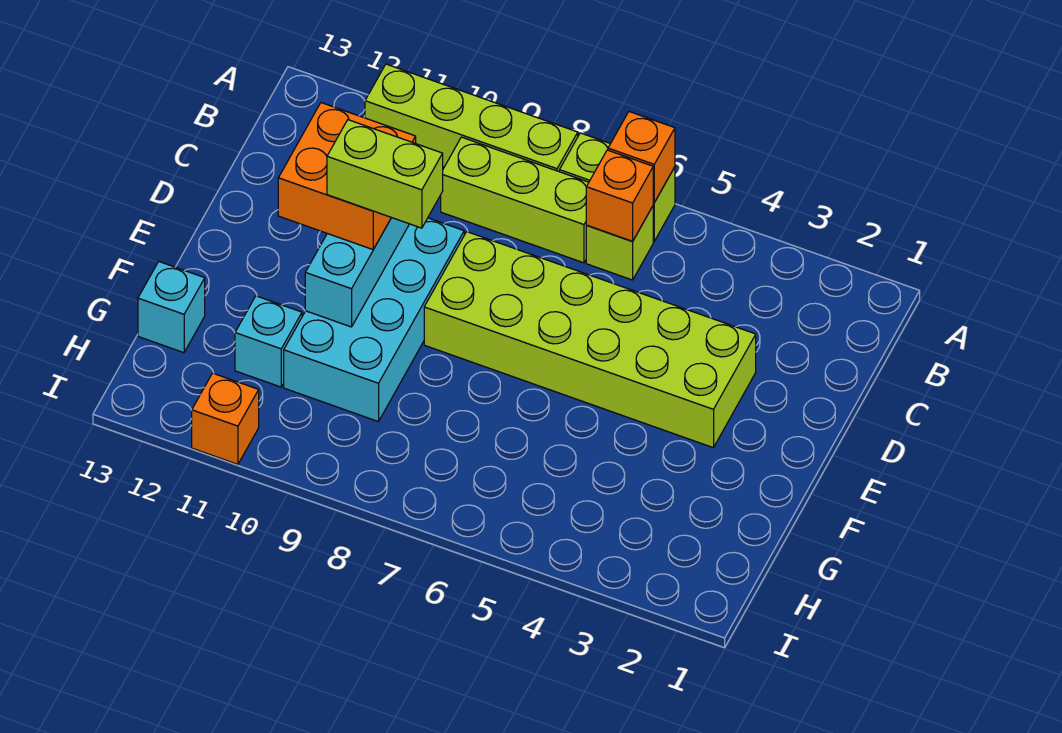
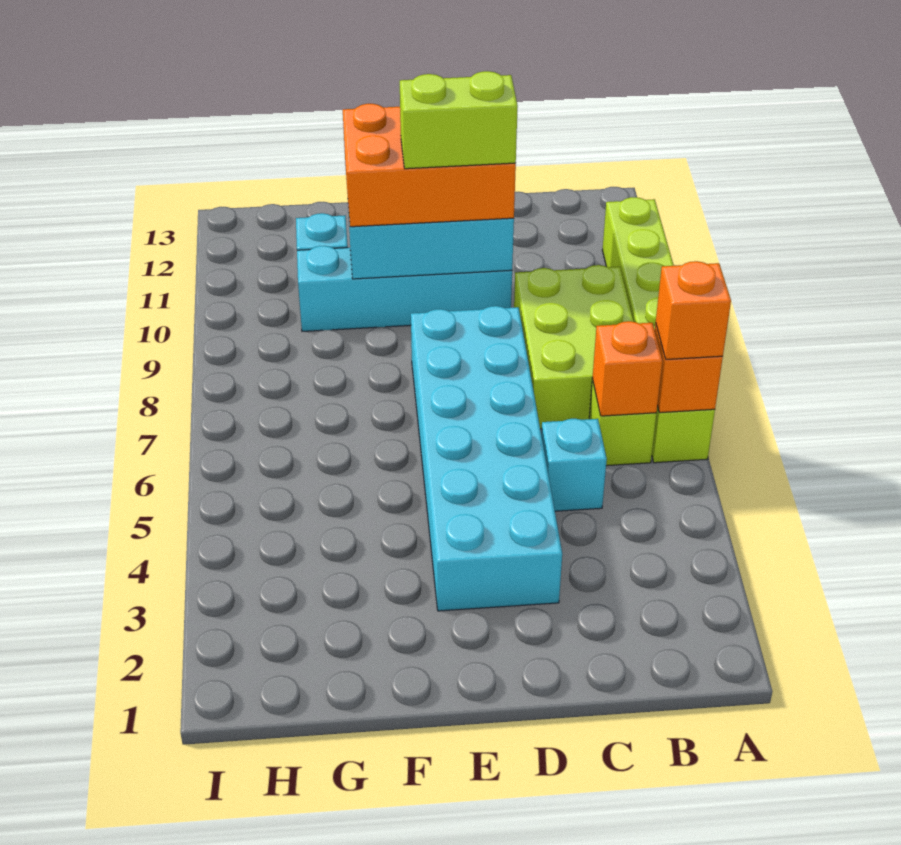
lime brick B7:B9 level 1 -> lime brick B7:C9 level 1
lime brick D3:E8 level 1 -> cyan brick D3:E8 level 1
cyan brick D9:G10 level 1 -> cyan brick D10:G10 level 1
orange brick D10:E11 level 3 -> orange brick D10:F11 level 3
lime brick E9:E10 level 4 -> lime brick D10:E10 level 4
cyan brick G13 level 1 -> cyan brick C5 level 1
orange brick I11 level 1 -> orange brick A6 level 3

